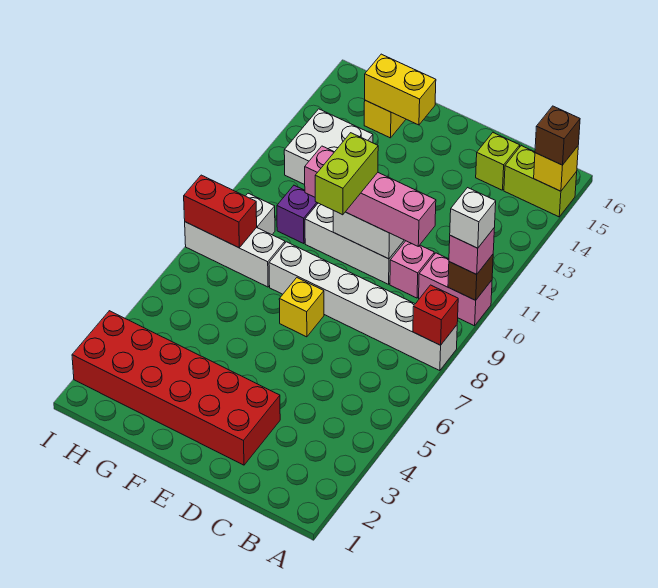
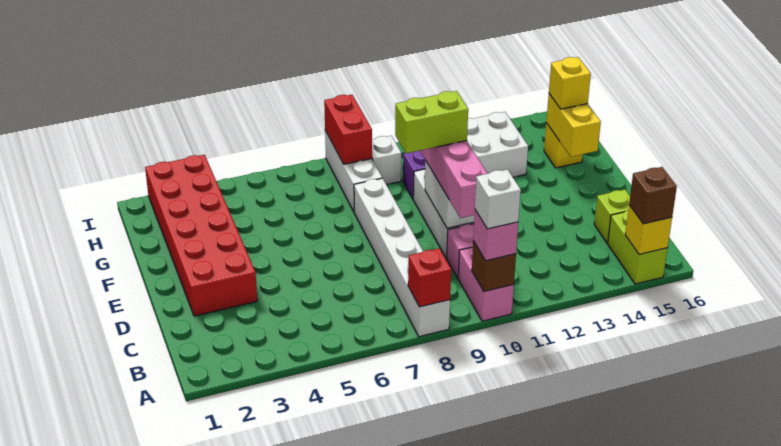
yellow brick E7 level 1 -> yellow brick G15 level 3

